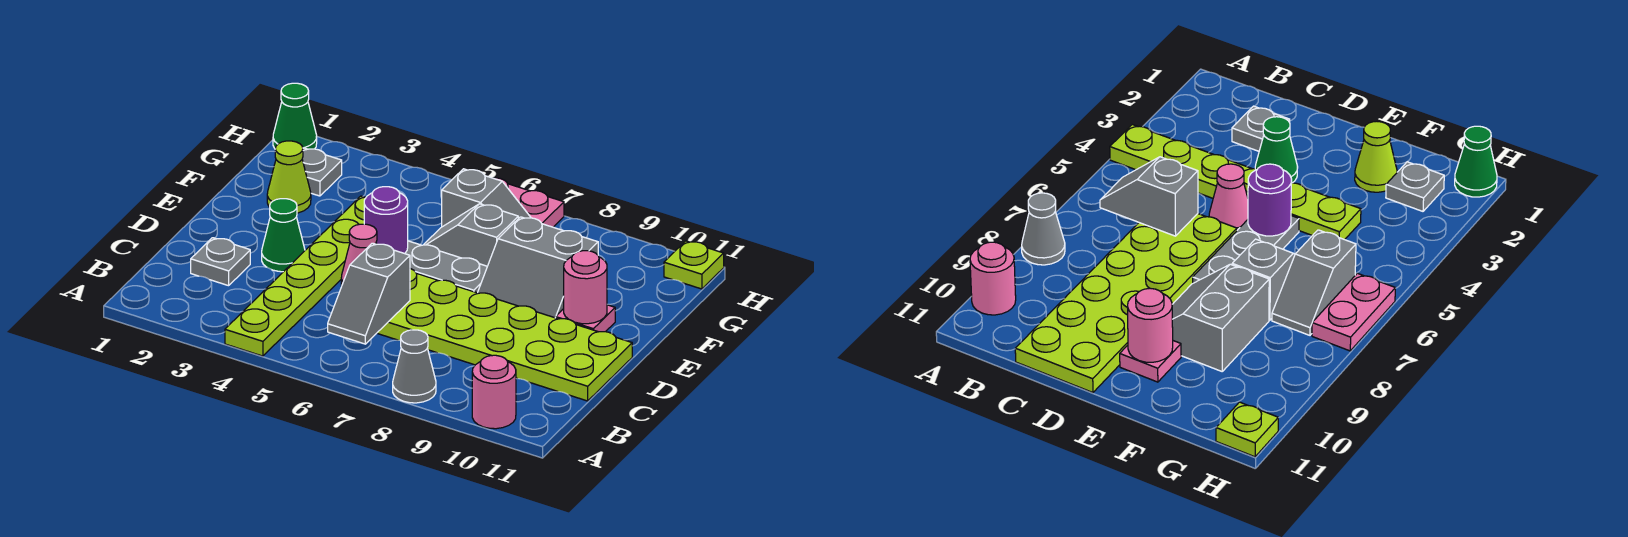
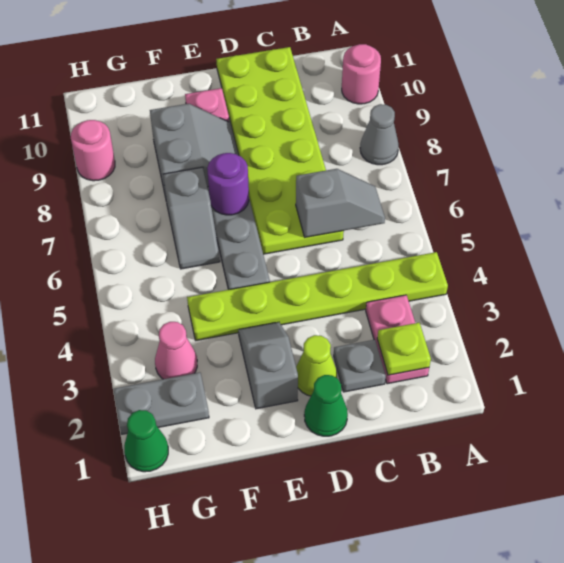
green cone D3 level 1 -> green cone D1 level 1
pink cone D5 level 1 -> pink cone G3 level 1
purple round brick E5 level 2 -> purple round brick E7 level 2
pink round brick E10 level 2 -> pink round brick H9 level 1
lime cone F2 level 1 -> lime cone D2 level 1
grey plate G2 level 1 -> grey plate G2:H2 level 1
grey slope G6:G7 level 1 top 6 -> grey slope E2:E3 level 1 top 2
pink plate H6:H7 level 1 -> pink plate B2:B3 level 1
lime plate H11 level 1 -> lime plate B2 level 2

